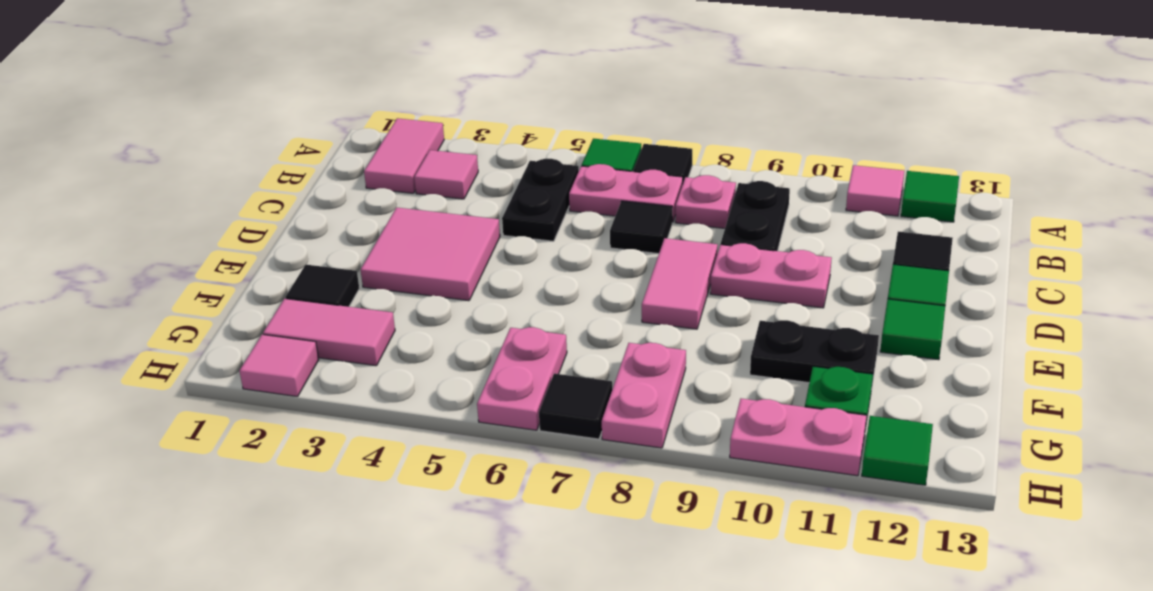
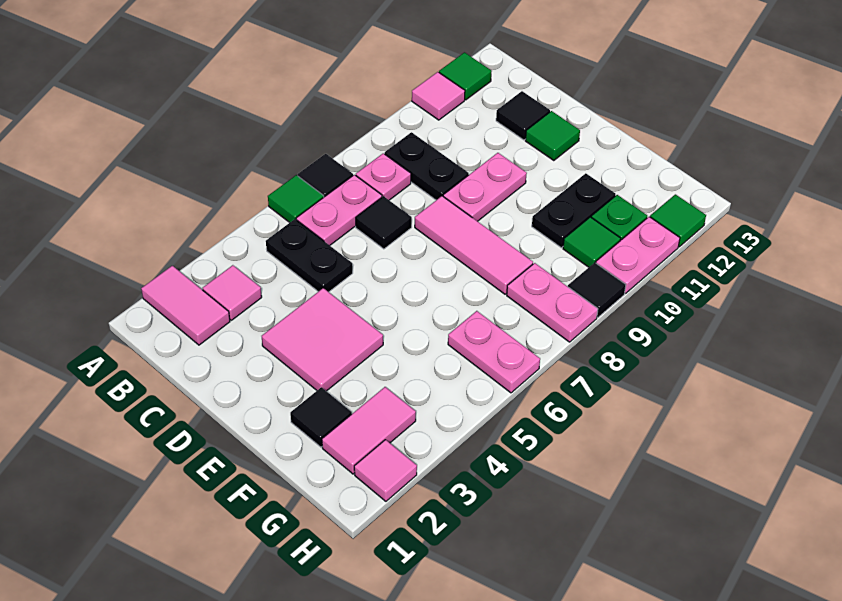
pink tile D8:E8 level 1 -> pink tile D8:F8 level 1
green tile E12 level 1 -> green tile G10 level 1
black tile H7 level 1 -> black tile H9 level 1

